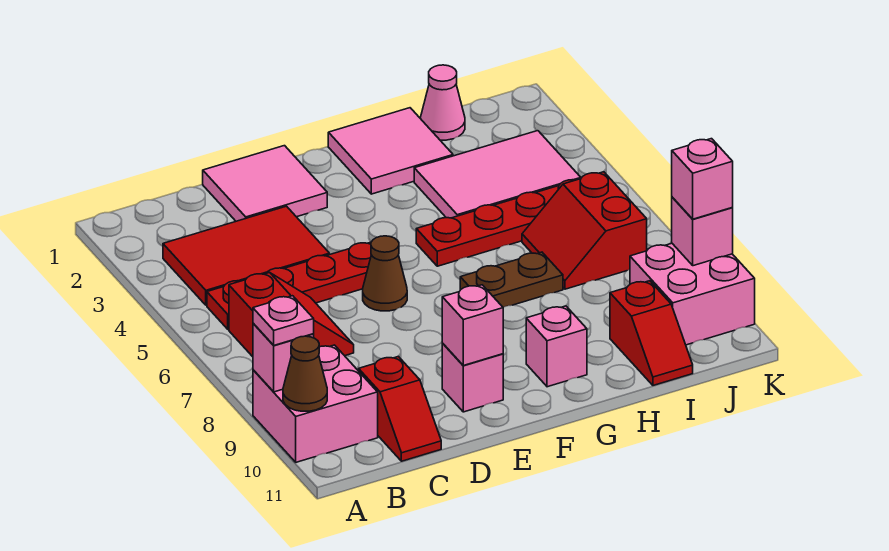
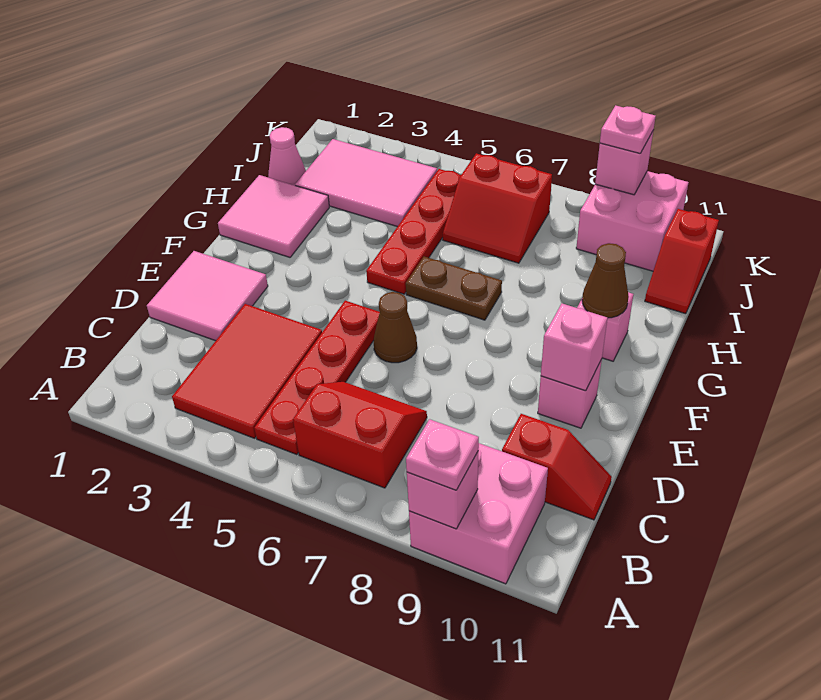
brown cone A10 level 2 -> brown cone G10 level 2
brown plate G7:H7 level 1 -> brown plate G6:G7 level 1
pink tile H3:J4 level 1 -> pink tile I2:J4 level 1
red slope I10:I11 level 1 top 10 -> red slope I11:J11 level 1 top J
pink brick K9 level 3 -> pink plate K9 level 3

